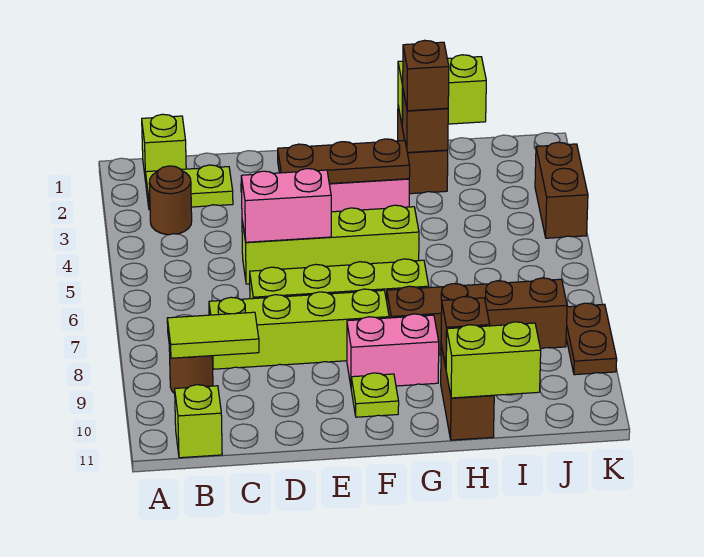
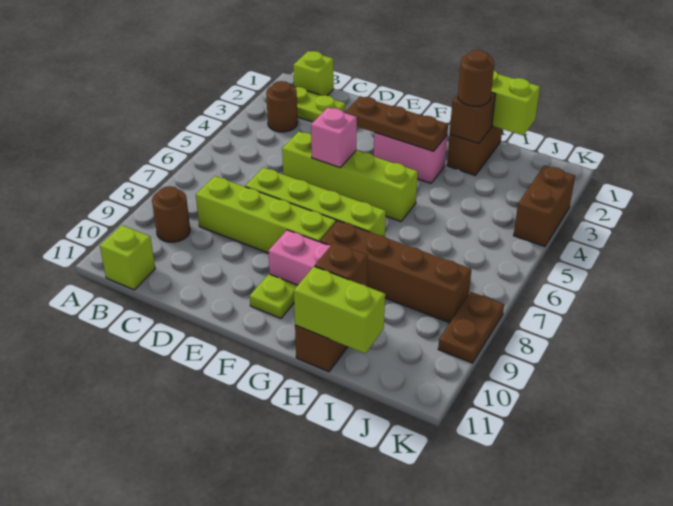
lime tile B9:C9 level 2 -> none
pink brick D5:E5 level 2 -> pink brick E5 level 2
brown brick H2 level 3 -> brown round brick H2 level 3

